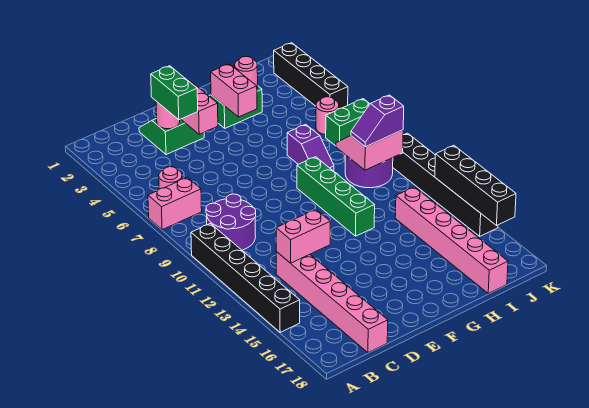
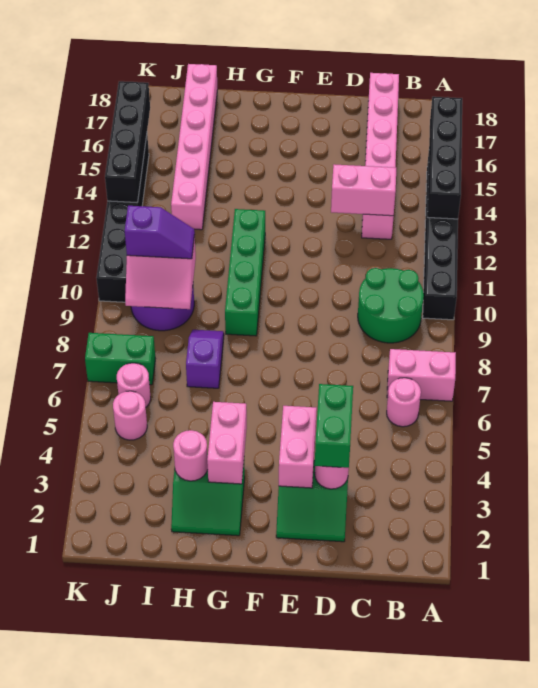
purple round brick B9:C10 level 1 -> green round brick B9:C10 level 1
none -> pink round brick J5 level 1
black brick K2:K5 level 1 -> black brick A13:A16 level 2

